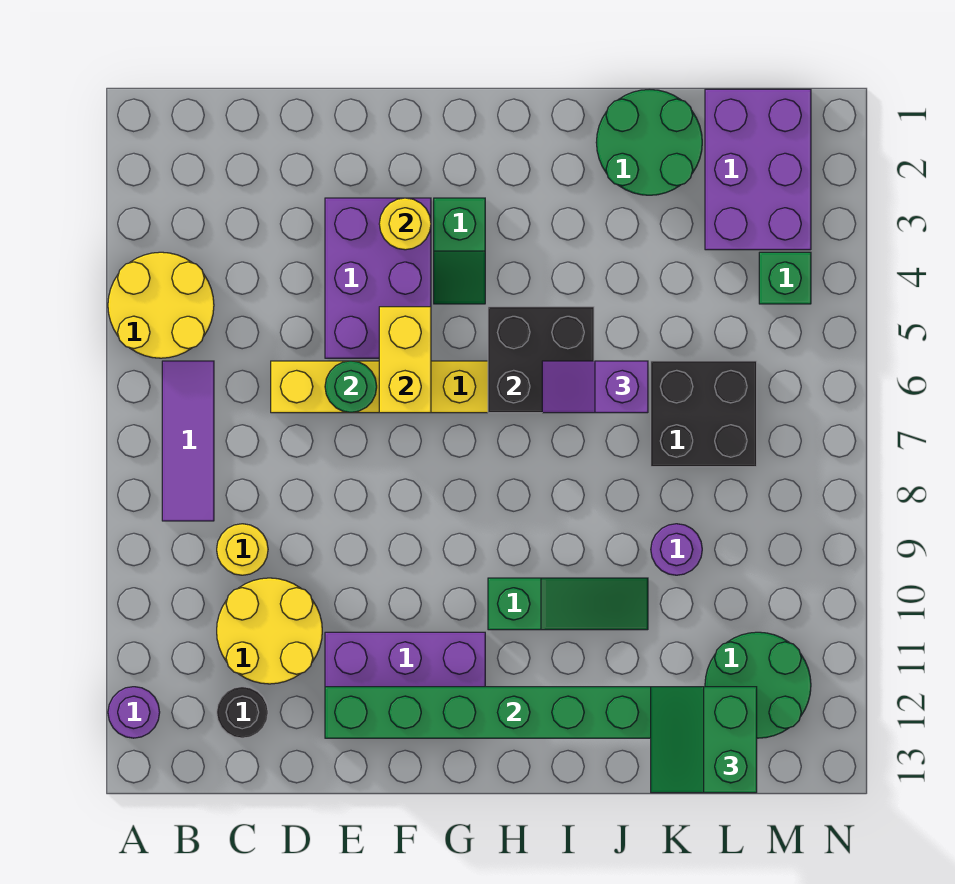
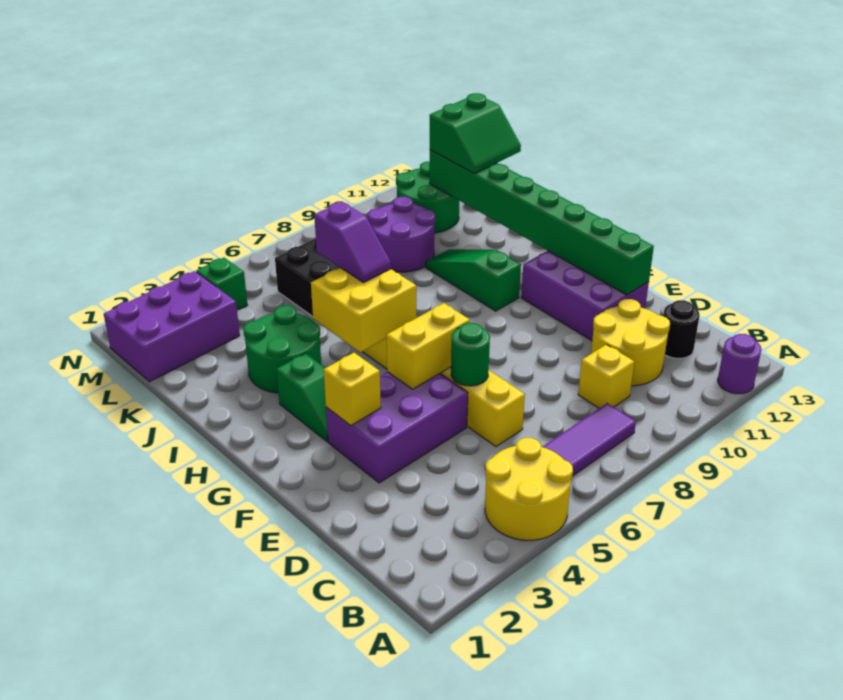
yellow round brick C9 level 1 -> yellow brick C9 level 1
yellow round brick F3 level 2 -> yellow brick F3 level 2
green slope G3:G4 level 1 top 3 -> green slope G3:H3 level 1 top H
black brick H5:I6 level 2 -> yellow brick H5:I6 level 2
green round brick J1:K2 level 1 -> green round brick I3:J4 level 1
purple round brick K9 level 1 -> purple round brick K9:L10 level 1

